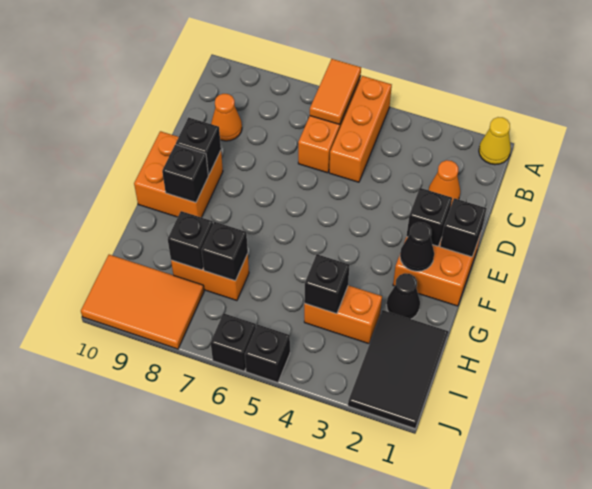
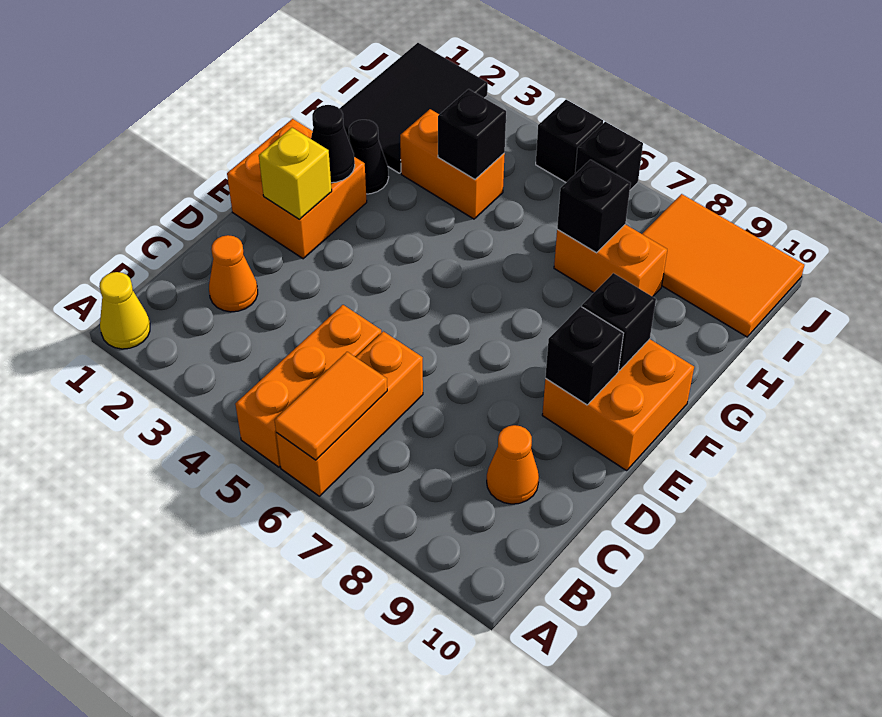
black brick E1 level 2 -> none
black brick E2 level 2 -> yellow brick E2 level 2
black brick H8 level 2 -> none

